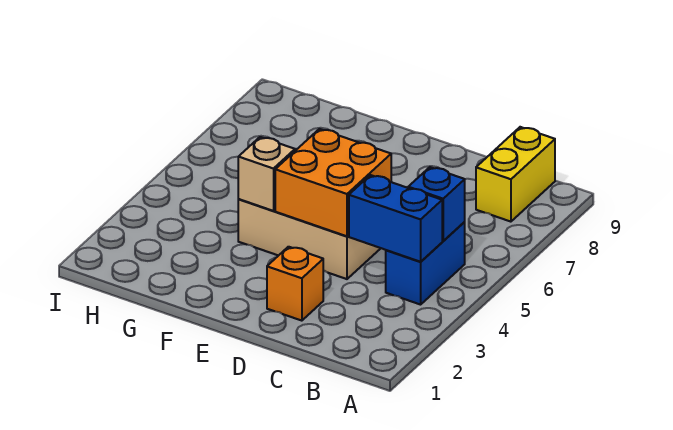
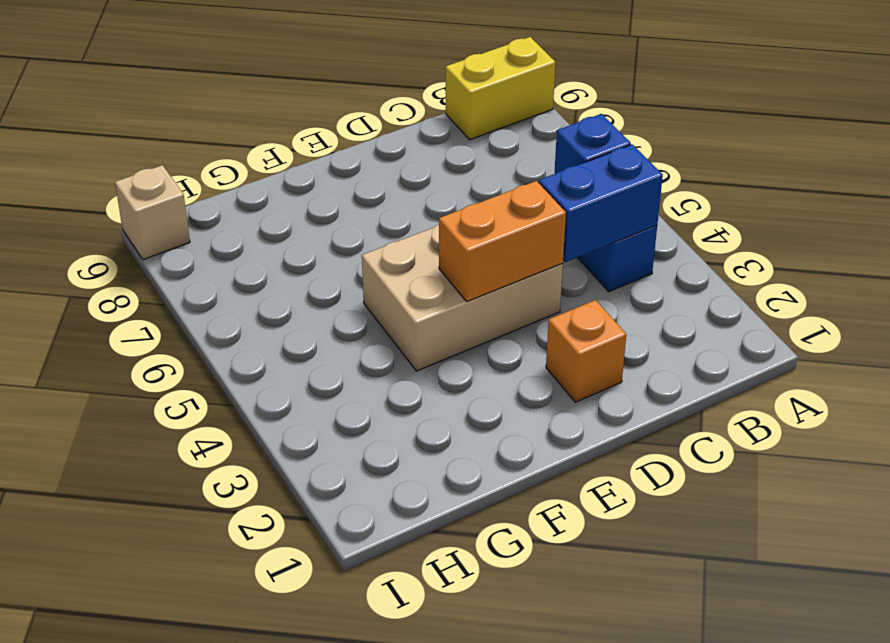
yellow brick B8:B9 level 1 -> yellow brick A9:B9 level 1
orange brick D4:E5 level 2 -> orange brick D4:E4 level 2
tan brick F4 level 2 -> tan brick I9 level 1

